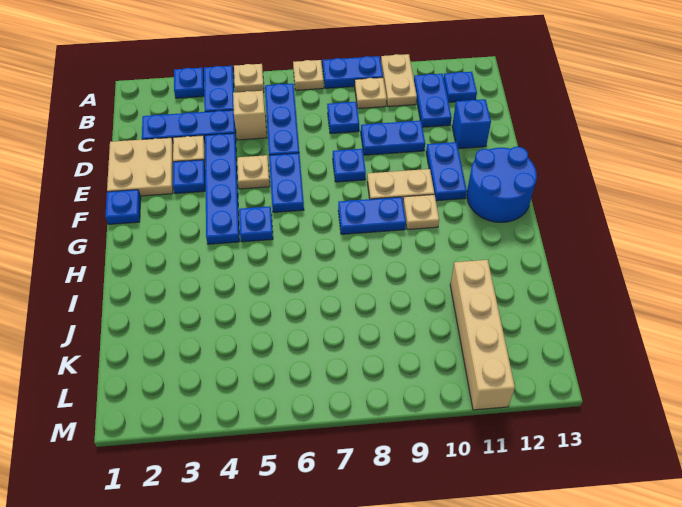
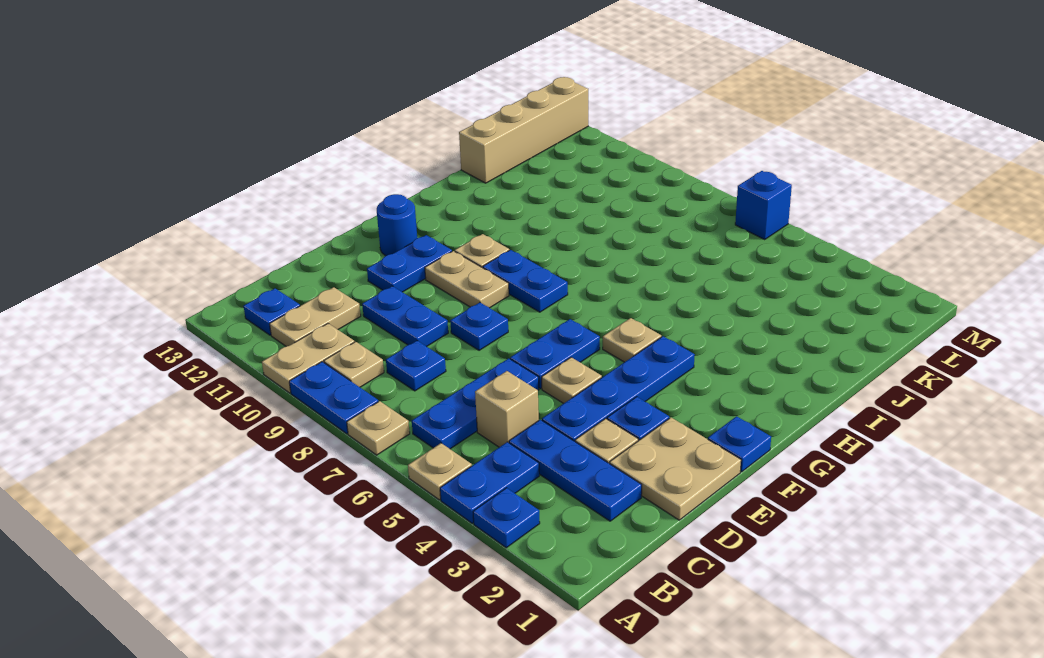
blue plate B11:C11 level 1 -> tan plate B11:C11 level 1
blue brick D12 level 1 -> blue brick M6 level 1
blue round brick F12:G13 level 1 -> blue round brick F12 level 1
blue plate G5 level 1 -> tan plate G5 level 1
tan brick J11:M11 level 1 -> tan brick J13:M13 level 1

